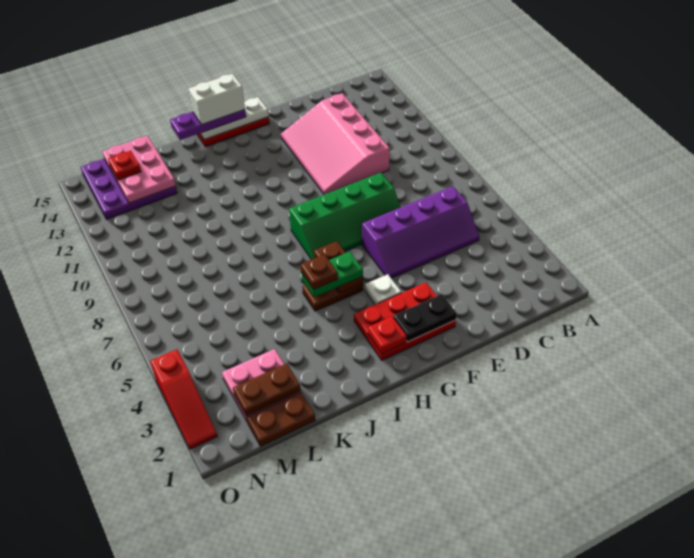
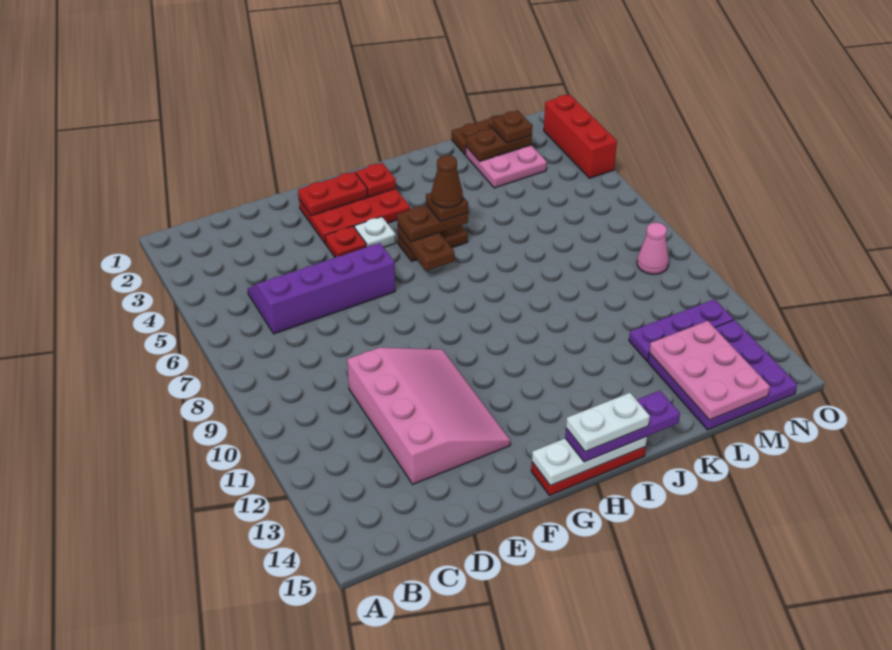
green slope E7:H8 level 1 top 8 -> none
black plate F2:G2 level 2 -> red plate F2:G2 level 2
green plate H5:I5 level 3 -> brown plate H5:I5 level 3
white brick H15:I15 level 4 -> white plate H15:I15 level 4
none -> brown cone I5 level 5
none -> purple plate L12:N12 level 1
none -> brown plate M2 level 3
red plate M14 level 3 -> red plate F4 level 1
none -> pink cone N9 level 1
red slope O2:O4 level 1 top 4 -> red brick O2:O4 level 1

